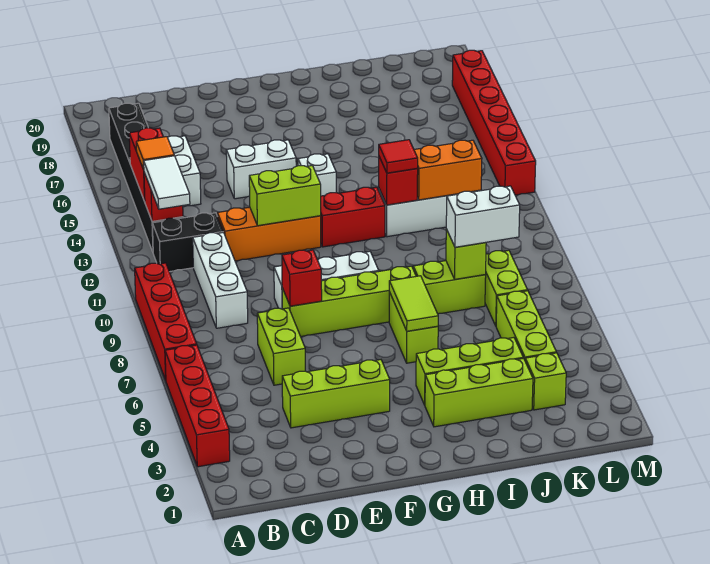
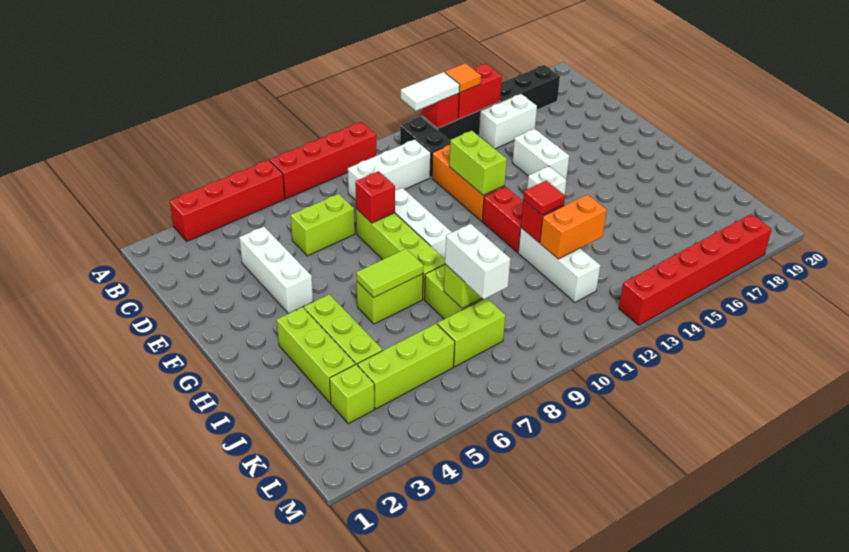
lime brick D4:F4 level 1 -> white brick D4:F4 level 1
orange brick J12:K12 level 2 -> orange brick J12:J13 level 2

